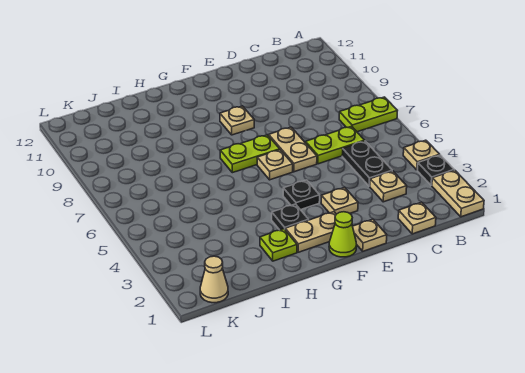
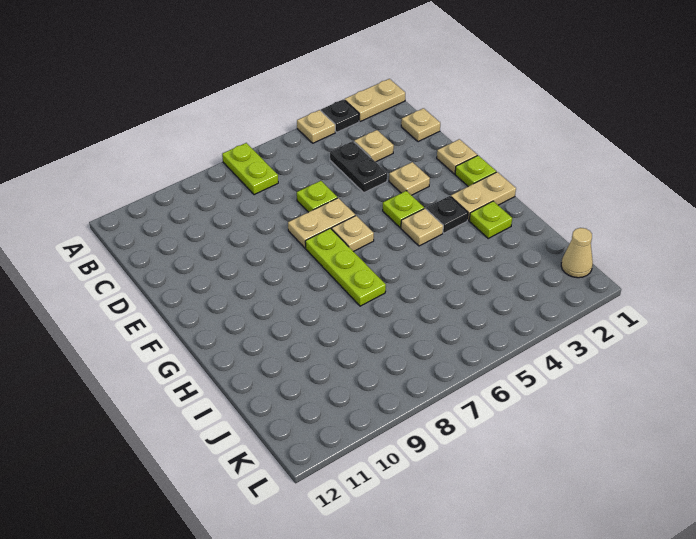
black plate C4:C5 level 1 -> black plate C4:D4 level 1
lime plate C6:D6 level 1 -> lime plate D6 level 1
lime cone F1 level 1 -> lime plate F1 level 1
tan plate F2:G2 level 1 -> tan plate G1:G2 level 1
black plate F4 level 1 -> lime plate F4 level 1
lime plate F7:G7 level 1 -> lime plate F7:H7 level 1
tan plate F9 level 1 -> tan plate G4 level 1

